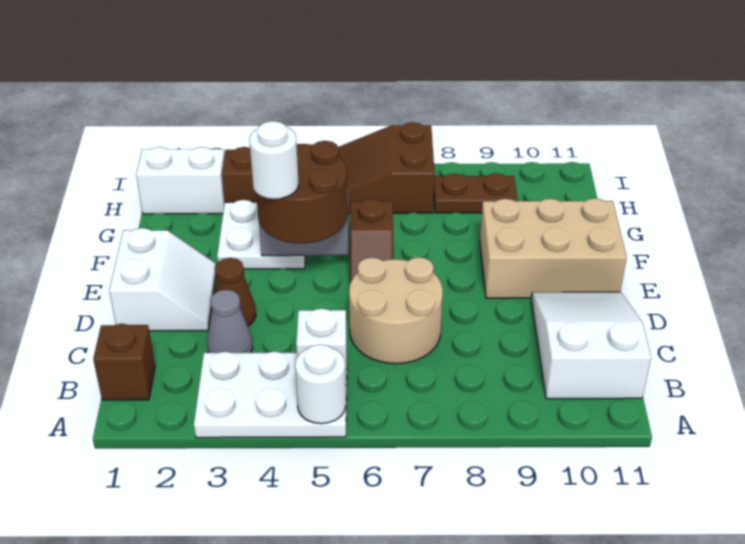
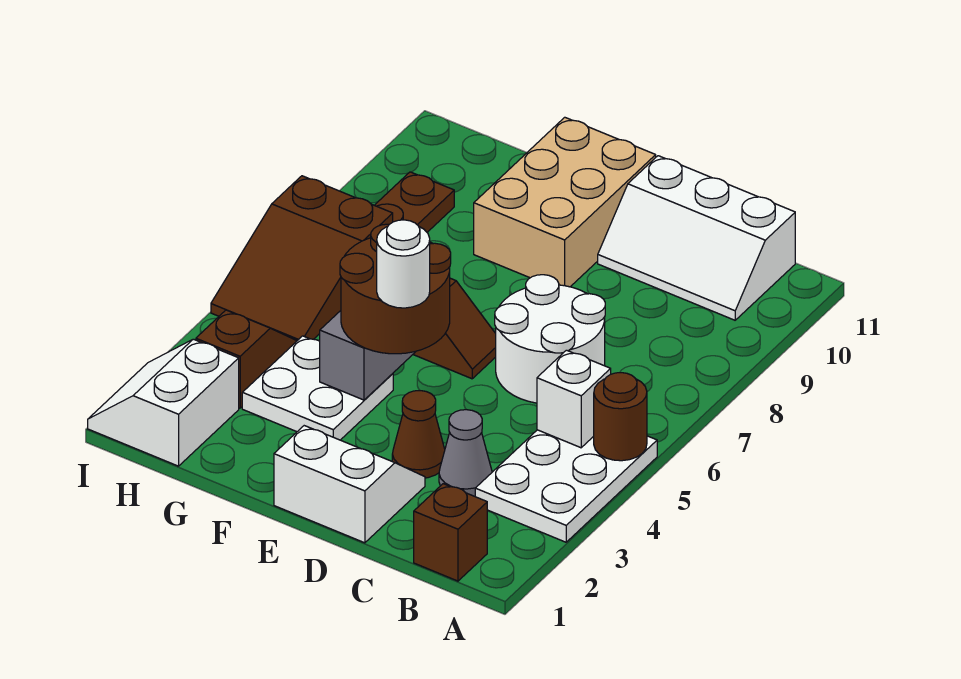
white round brick A5 level 2 -> brown round brick A5 level 2
white slope B10:D11 level 1 top B -> white slope B10:D11 level 1 top 11
tan round brick C6:D7 level 1 -> white round brick C6:D7 level 1

